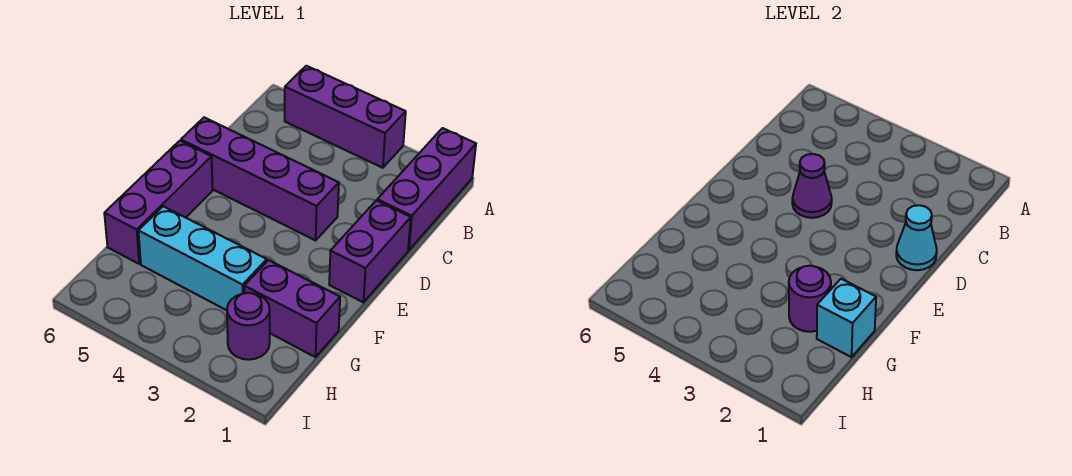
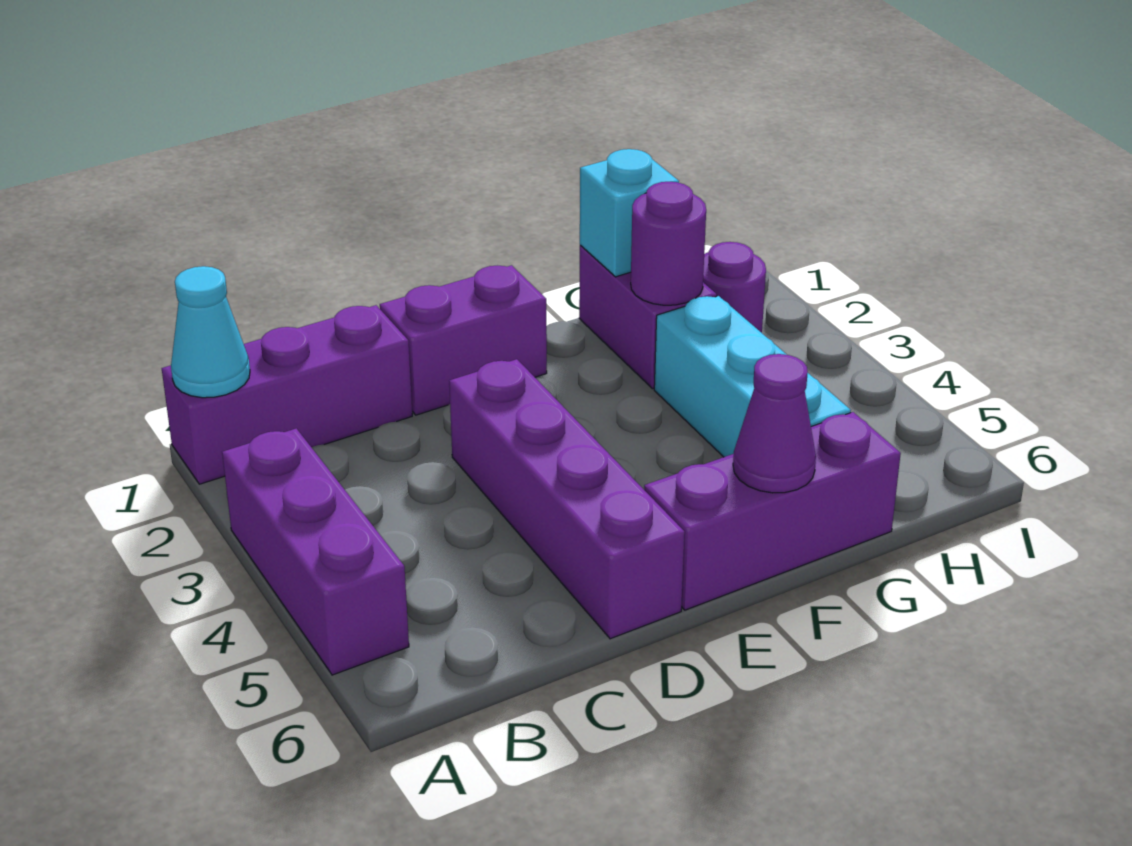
cyan cone D1 level 2 -> cyan cone A1 level 2
purple cone D4 level 2 -> purple cone F6 level 2

